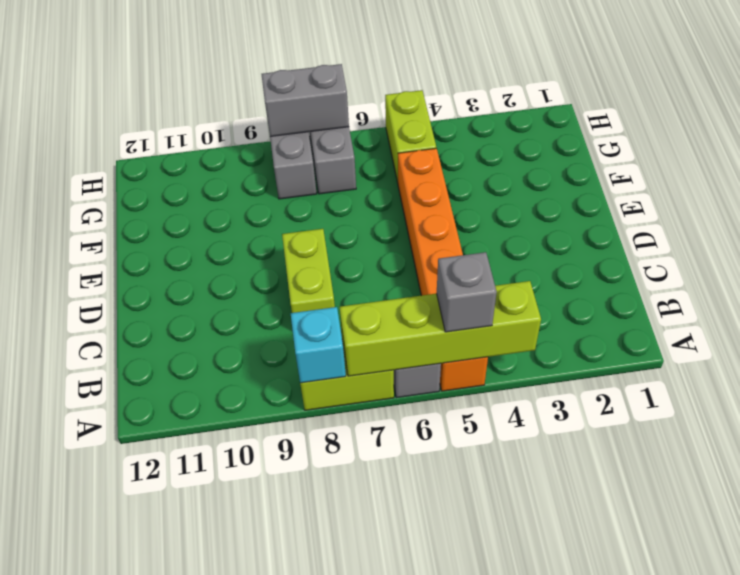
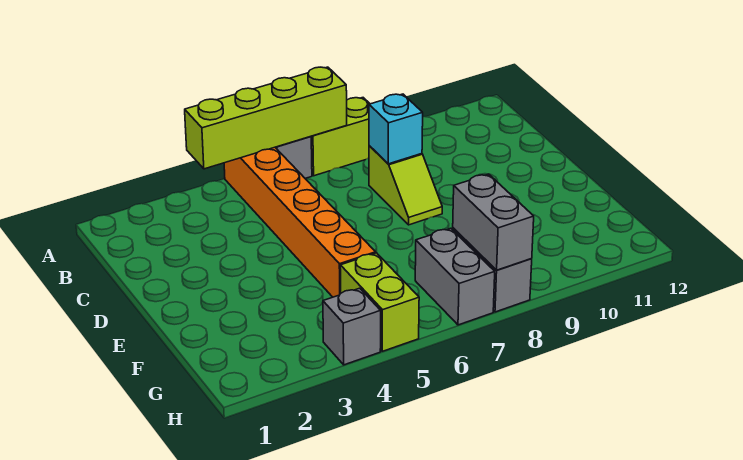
grey brick A5 level 3 -> grey brick H4 level 1
cyan brick A8 level 2 -> cyan brick C8 level 2
lime brick C8:D8 level 1 -> lime slope C8:D8 level 1 top C
grey brick H7:H8 level 2 -> grey brick G8:H8 level 2

